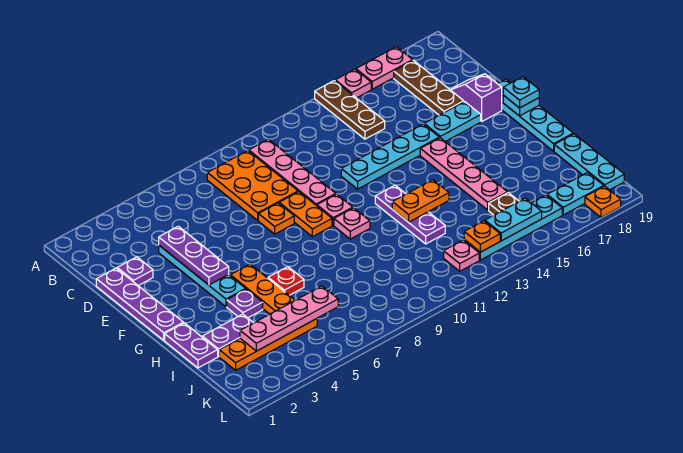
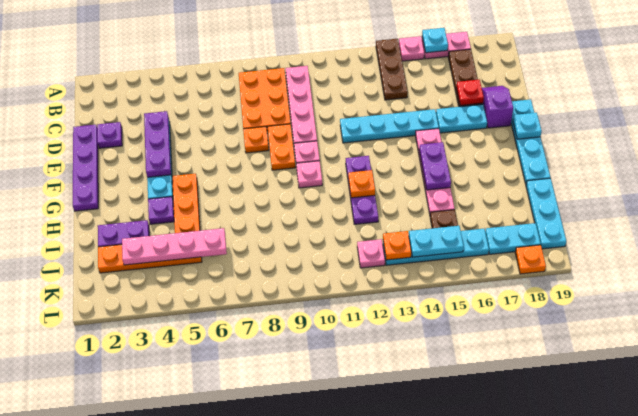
cyan plate F19 level 3 -> cyan plate A16 level 2
purple plate H1:I1 level 1 -> purple plate G15:H15 level 2
red plate H6 level 1 -> red plate D17 level 2
orange plate H12:H13 level 2 -> orange plate H12 level 2

